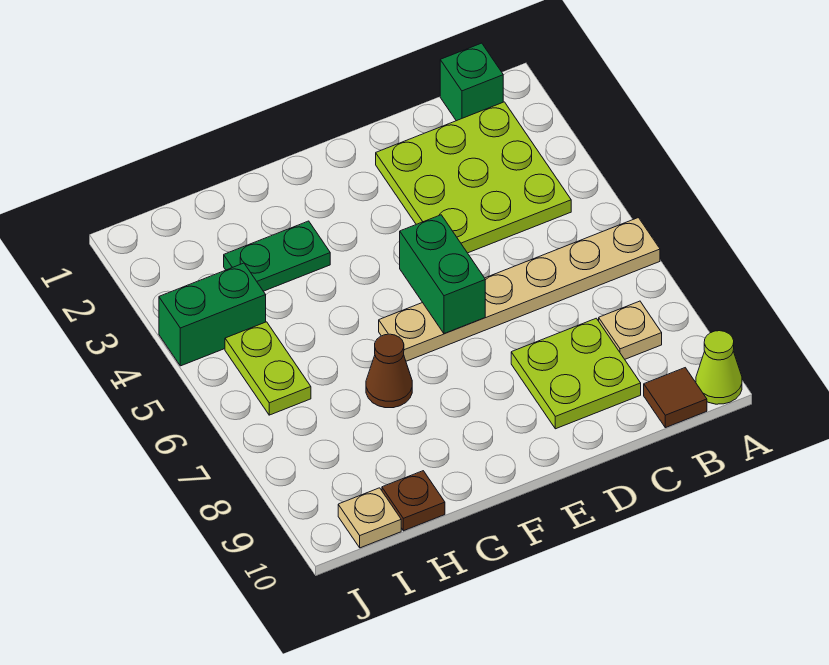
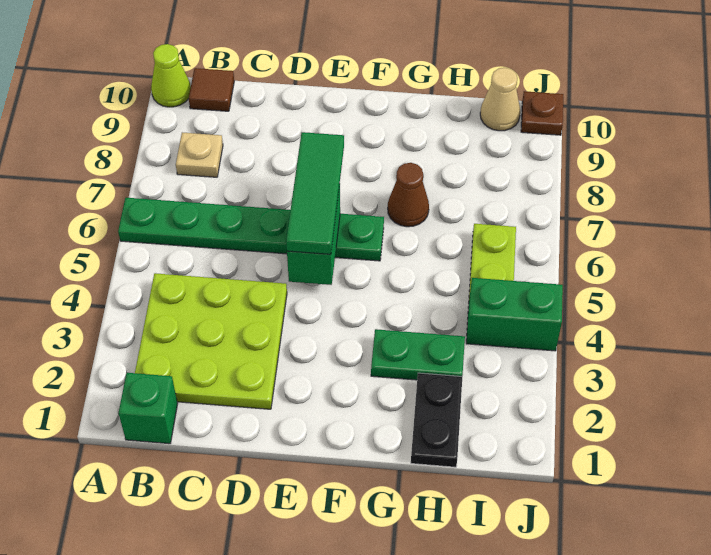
tan plate A6:F6 level 1 -> green plate A6:F6 level 1
lime plate C8:D9 level 1 -> none
none -> green tile E5:E7 level 3
none -> black plate H1:H2 level 1
brown plate H10 level 1 -> brown plate J10 level 1
tan plate I10 level 1 -> tan cone I10 level 1

